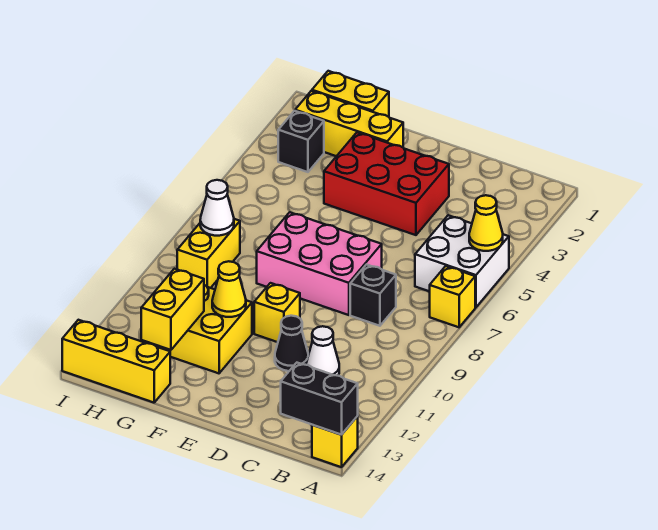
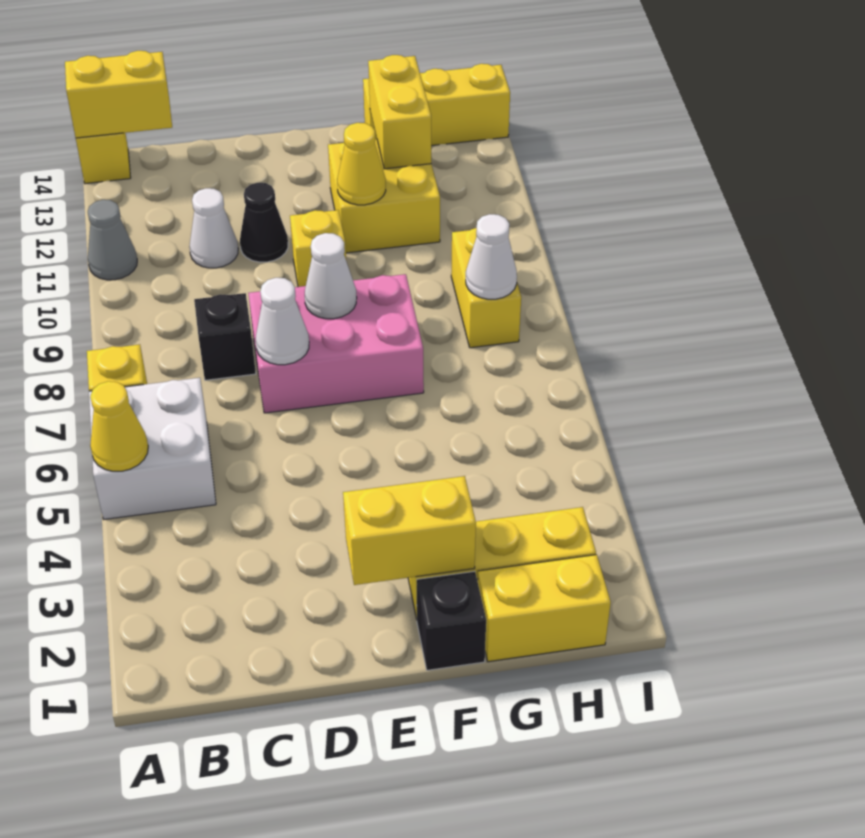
none -> grey cone A11 level 1
black brick A14:B14 level 2 -> yellow brick A14:B14 level 2
red brick D3:F4 level 1 -> none
none -> white cone D7 level 2
none -> yellow brick E2:F2 level 2
none -> white cone E8 level 2
black brick H3 level 1 -> black brick F1 level 1

